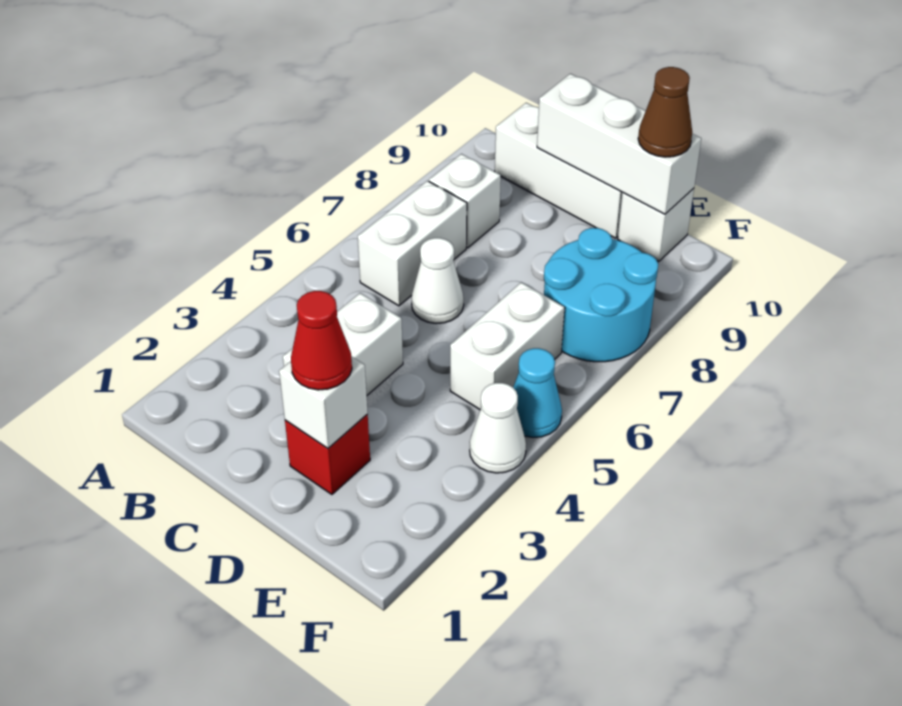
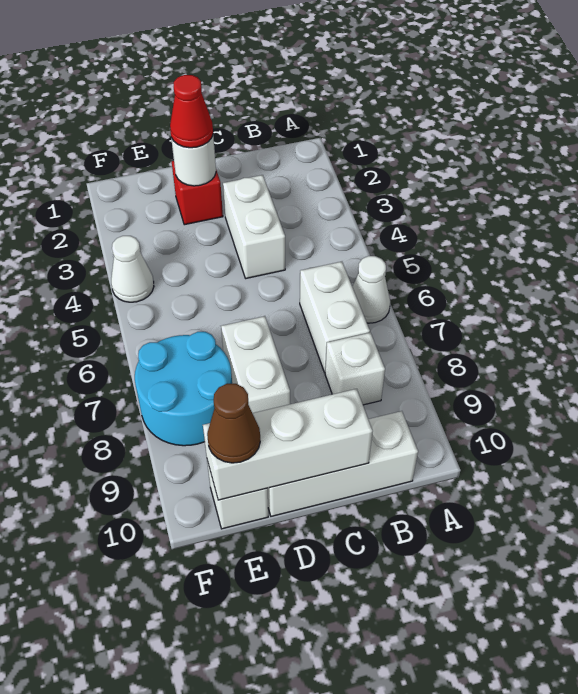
white cone C6 level 1 -> white cone A6 level 1
white brick D2 level 2 -> white round brick D2 level 2
white brick E5:E6 level 1 -> white brick D7:D8 level 1
cyan cone F5 level 1 -> none

